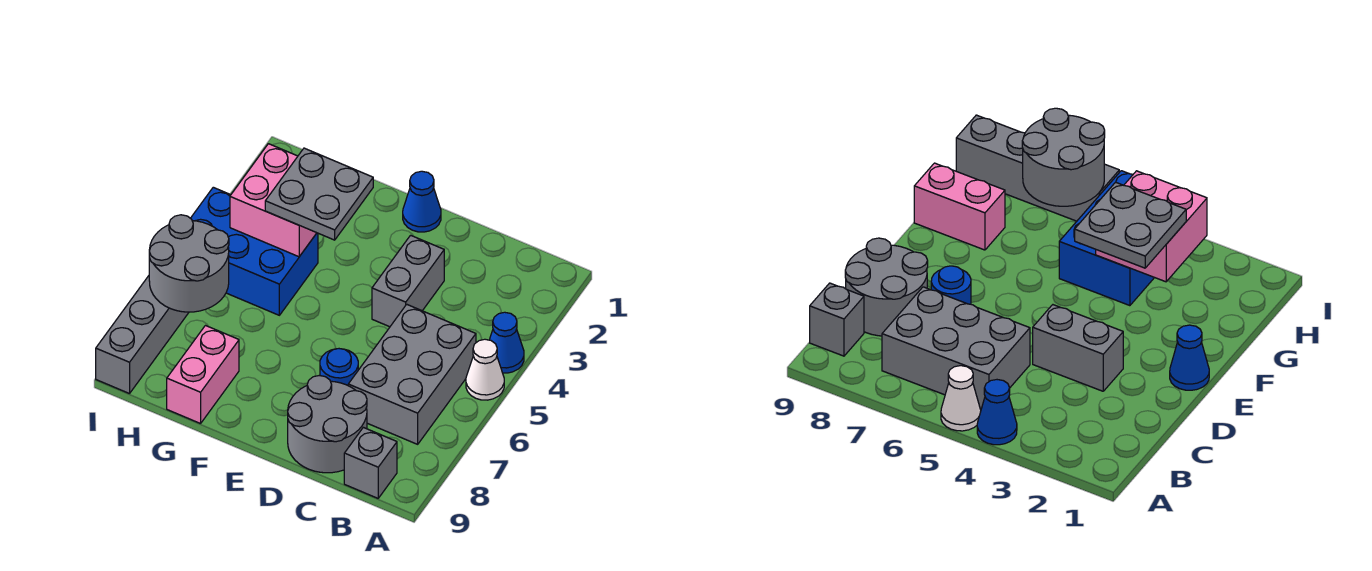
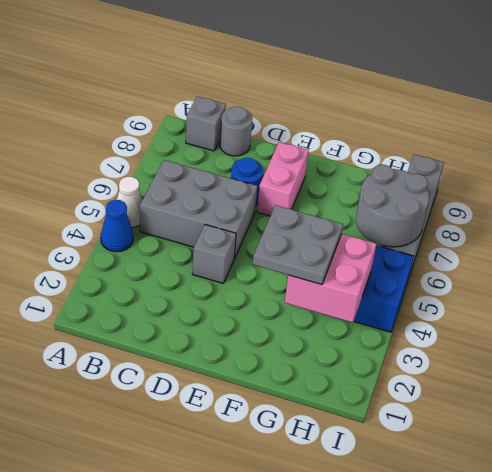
grey brick B5:C7 level 1 -> grey brick B5:D6 level 1
grey round brick C8:D9 level 1 -> grey round brick C9 level 1
grey brick D3:D4 level 1 -> grey brick D4 level 1
blue cone E1 level 1 -> none
pink brick G8:G9 level 1 -> pink brick E7:E8 level 1

